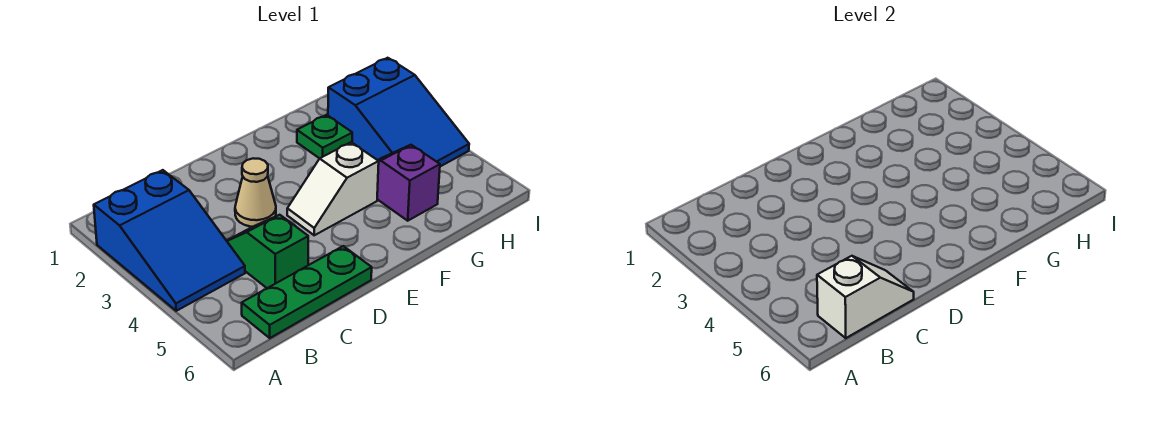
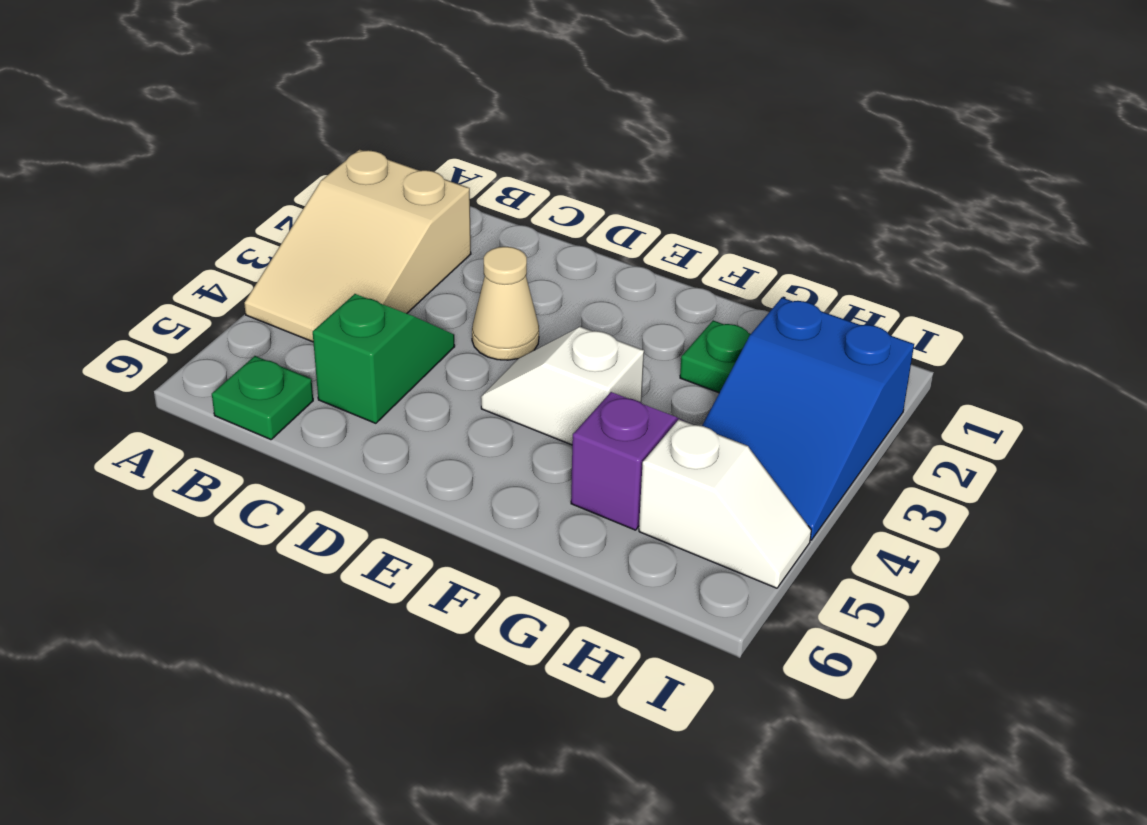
blue slope A2:B4 level 1 top 2 -> tan slope A2:B4 level 1 top 2
green plate B6:D6 level 1 -> green plate B6 level 1
white slope B6:C6 level 2 top B -> white slope H5:I5 level 1 top H

